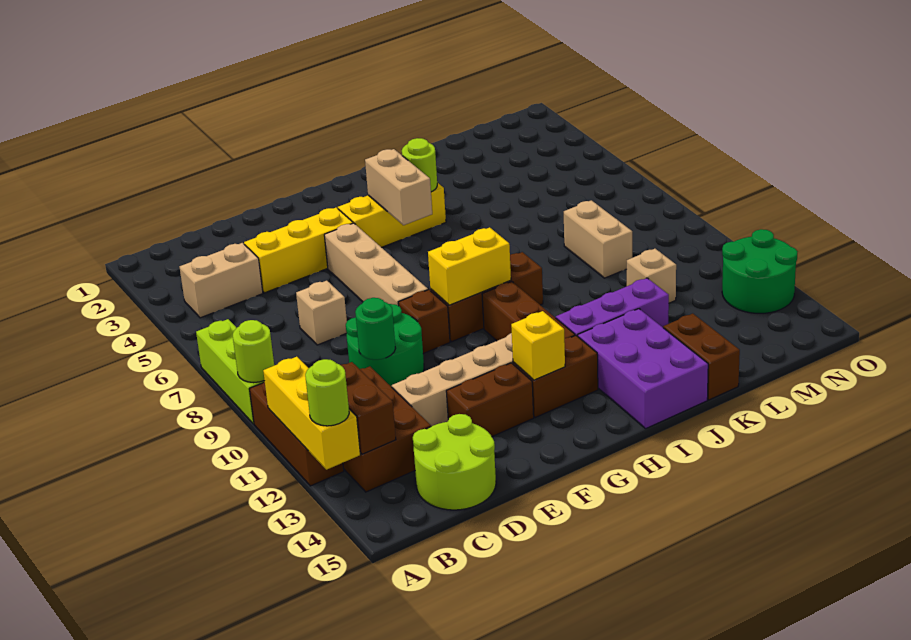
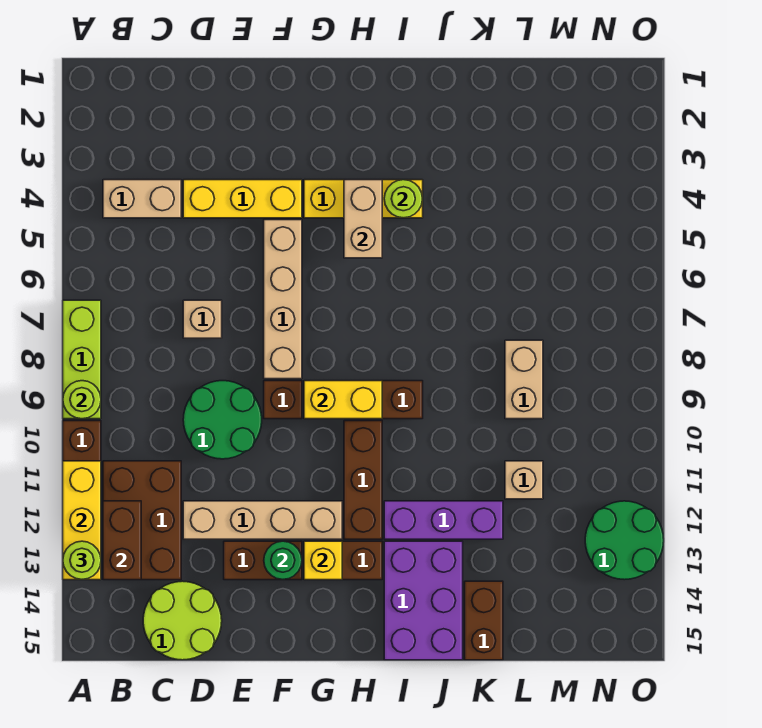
green round brick D10 level 2 -> green round brick F13 level 2

